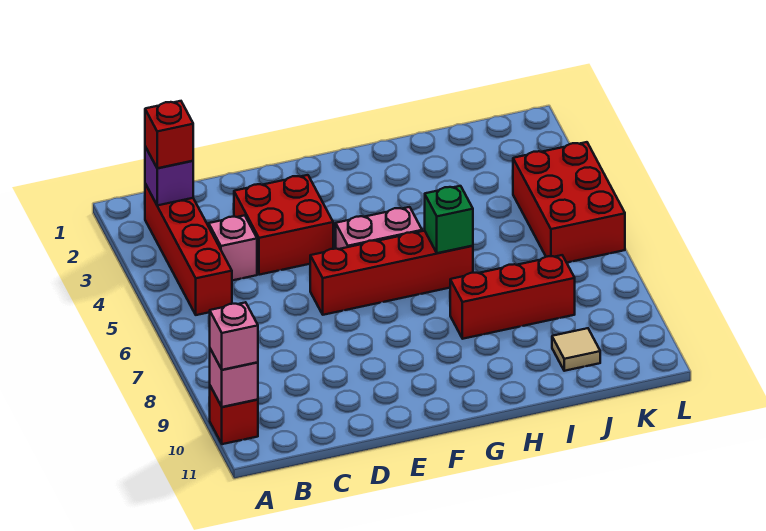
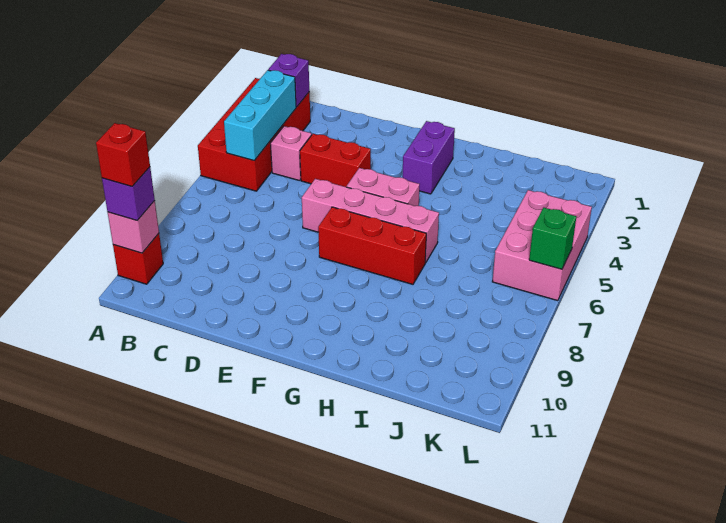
pink brick A10 level 3 -> purple brick A10 level 3
red brick B2:B5 level 1 -> red brick A2:B5 level 1
red brick B2 level 3 -> red brick A10 level 4
none -> cyan brick B3:B5 level 2
red brick D3:E4 level 1 -> red brick D4:E4 level 1
red brick E6:H6 level 1 -> pink brick E6:H6 level 1
none -> purple brick G2:G3 level 1
green brick H6 level 2 -> green brick L6 level 2
red brick H8:J8 level 1 -> red brick F7:H7 level 1
tan tile J10 level 1 -> none
red brick K4:L6 level 1 -> pink brick K4:L6 level 1

